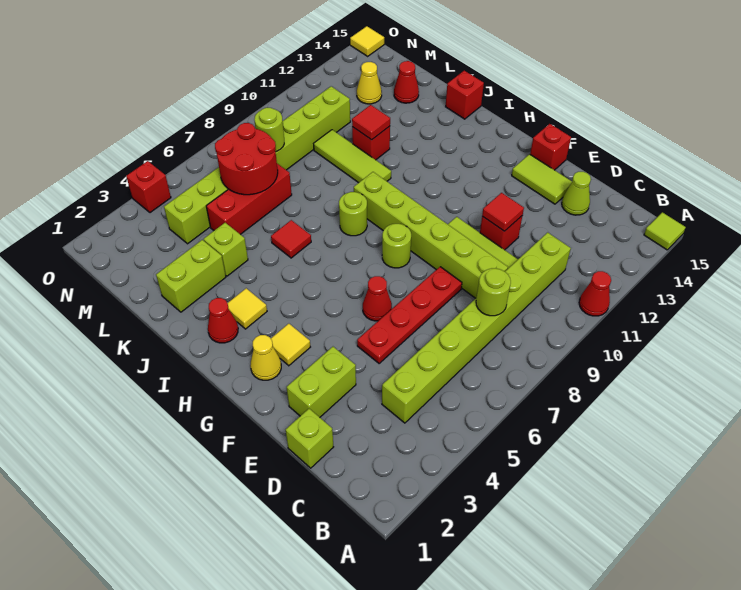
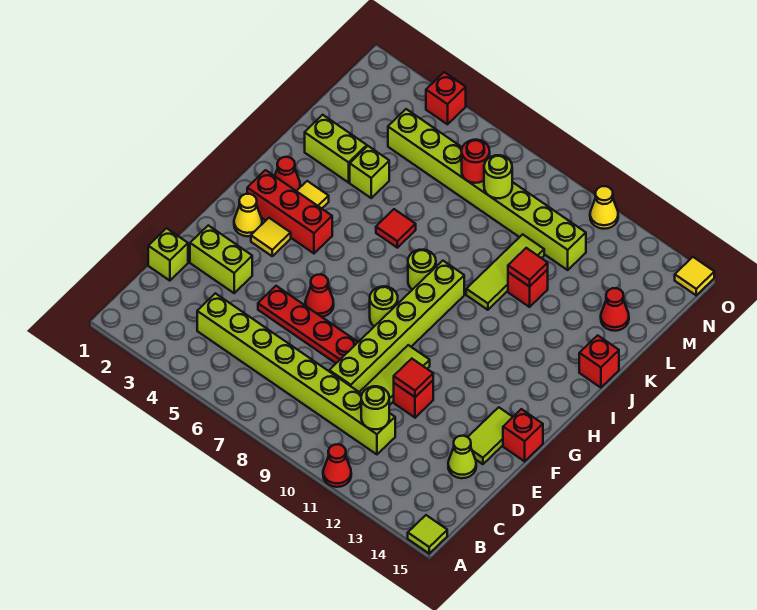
lime round brick C8 level 2 -> lime round brick C11 level 2
red brick L5:L7 level 1 -> red brick H2:H4 level 1
red round brick L6:M7 level 2 -> red round brick M7 level 2
yellow cone M13 level 1 -> yellow cone O11 level 1

